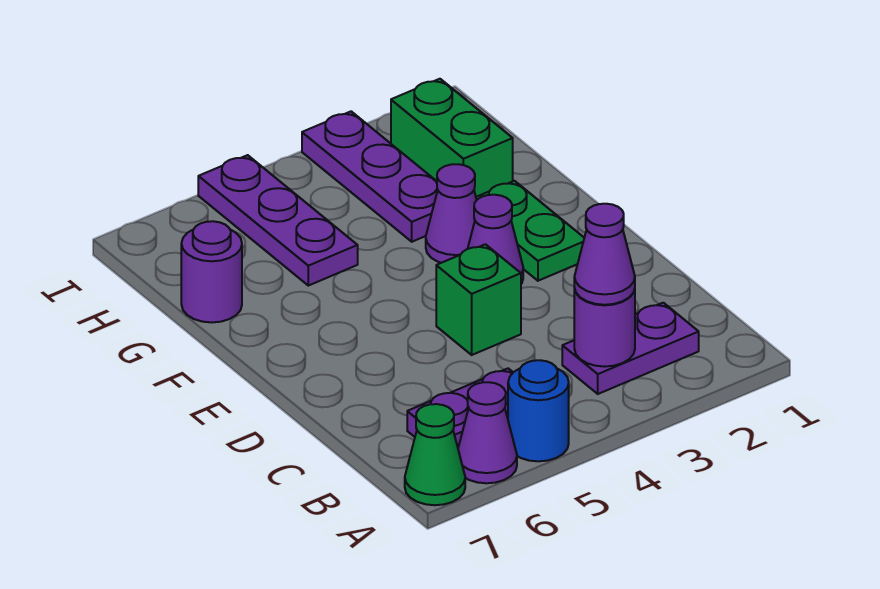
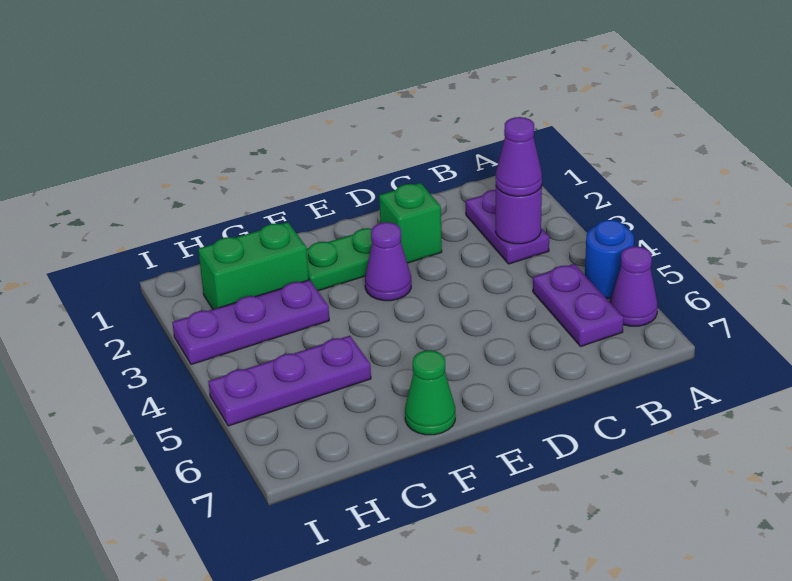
green cone A7 level 1 -> green cone F7 level 1
green brick D4 level 1 -> green brick D2 level 1
purple cone F3 level 1 -> none
purple round brick G7 level 1 -> none

